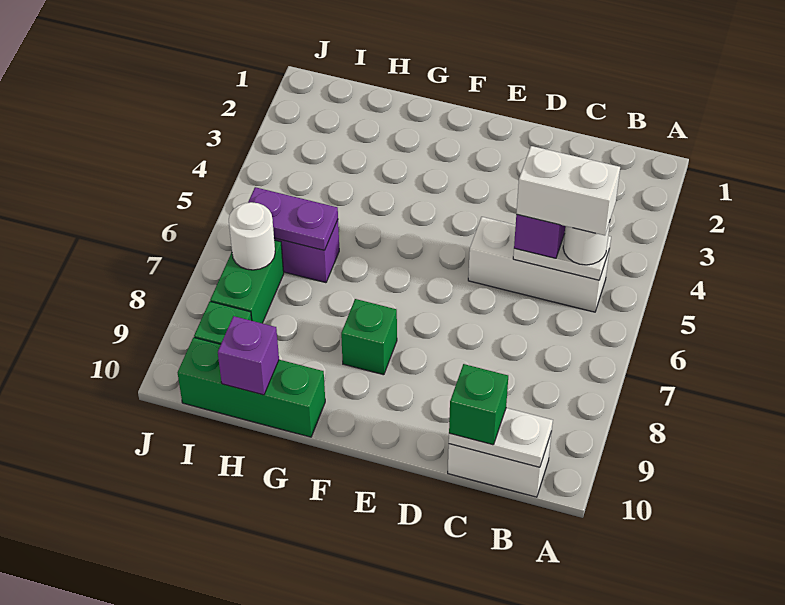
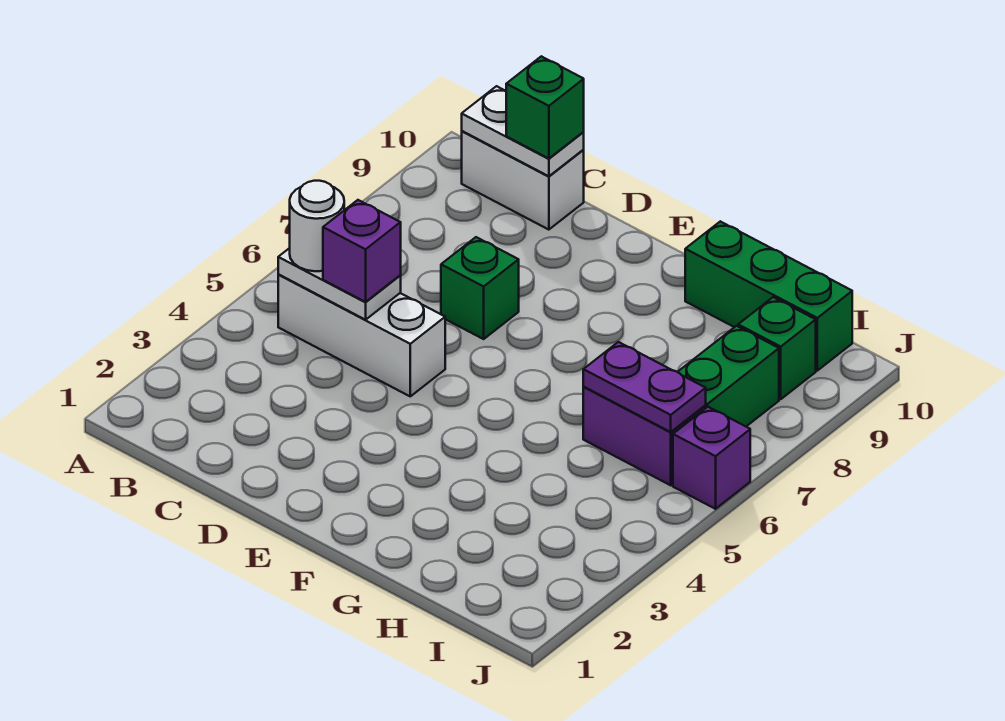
white brick B5:C5 level 4 -> none
green brick F8 level 1 -> green brick D7 level 1
purple brick H10 level 2 -> purple brick J6 level 1
white round brick I7 level 2 -> none

